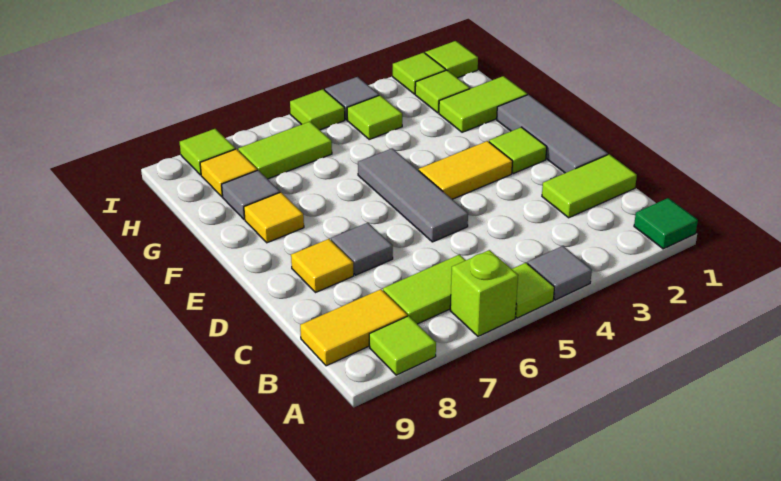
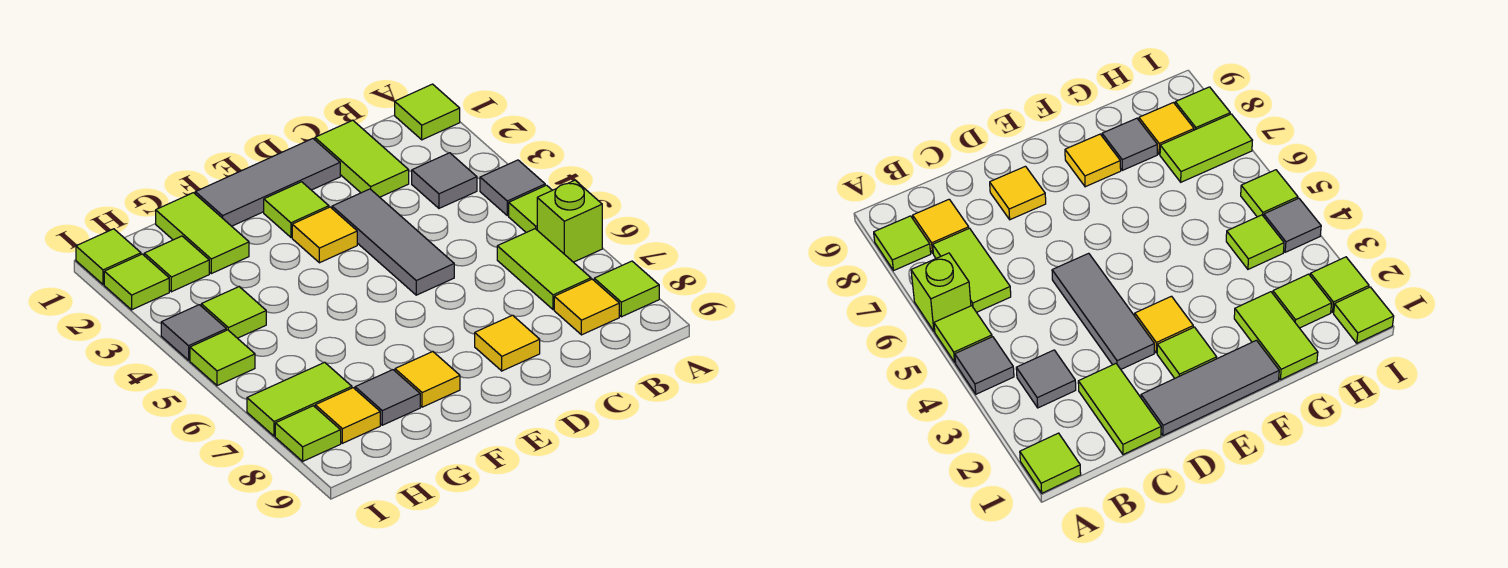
green tile A1 level 1 -> lime tile A1 level 1
yellow tile B8:B9 level 1 -> yellow tile B8 level 1
grey tile D5:F5 level 1 -> grey tile D3:D5 level 1
grey tile D7 level 1 -> grey tile B3 level 1
yellow tile E3:E4 level 1 -> yellow tile E3 level 1
lime tile H6:H7 level 1 -> lime tile H7:I7 level 1

